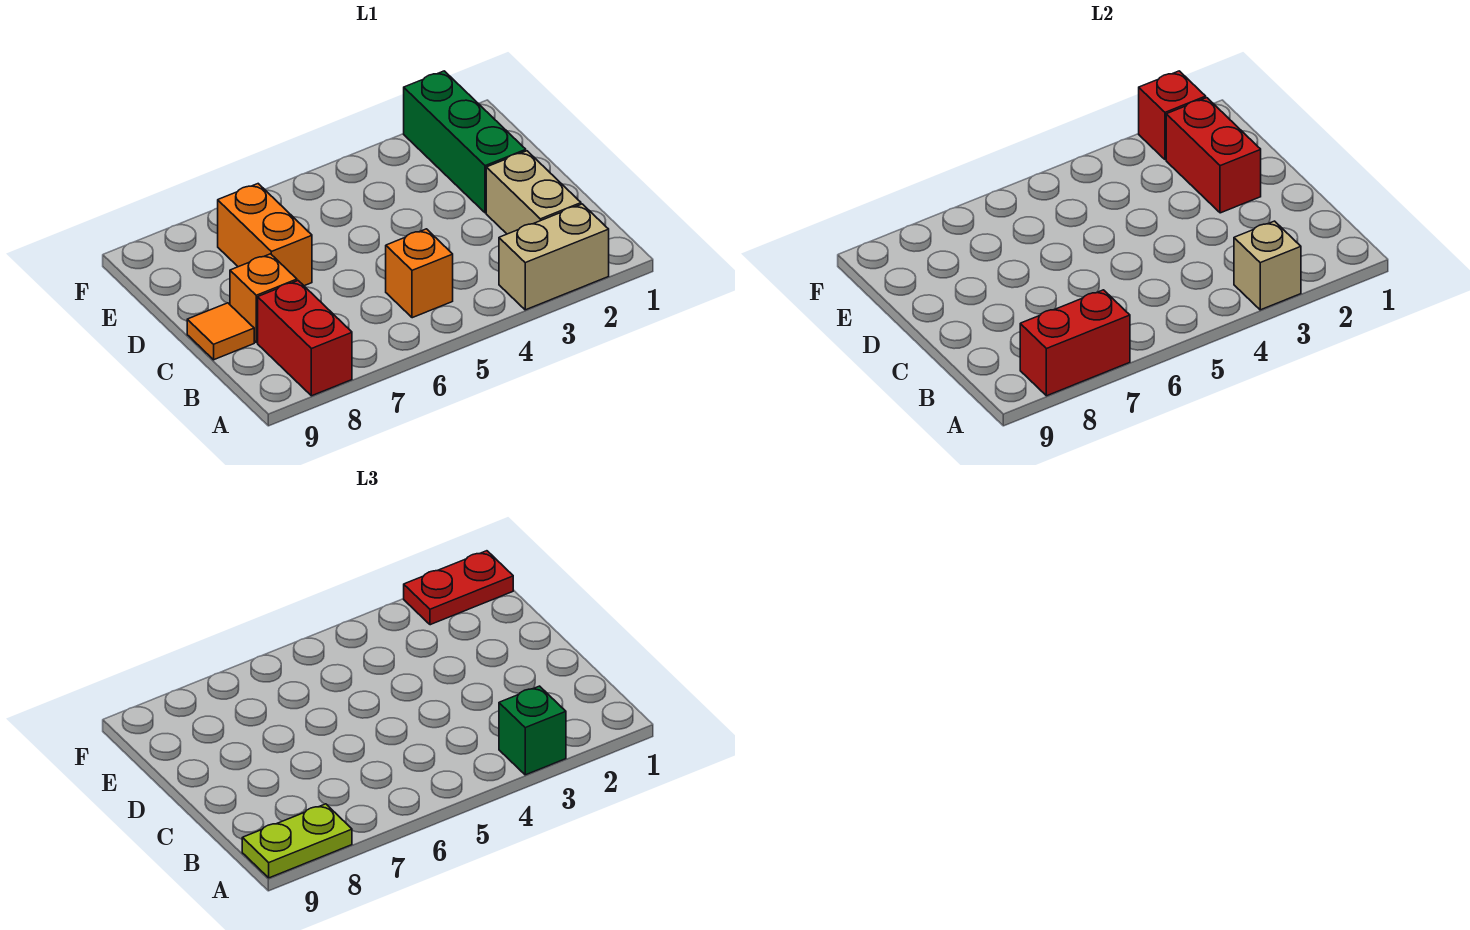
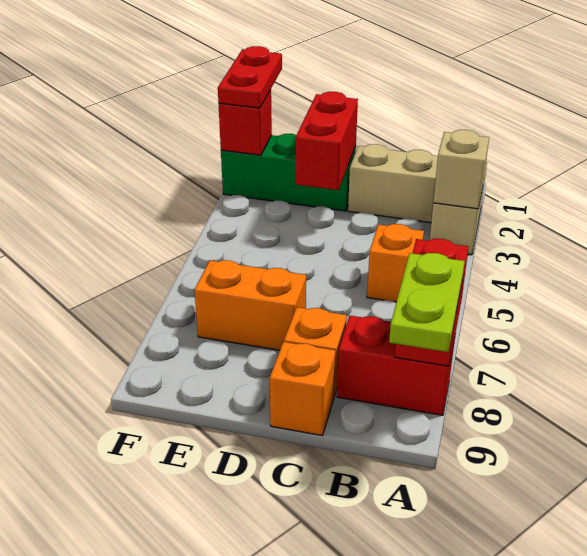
green brick A3 level 3 -> none
orange tile C9 level 1 -> orange brick C9 level 1
red brick D2:E2 level 2 -> red brick D2:D3 level 2

